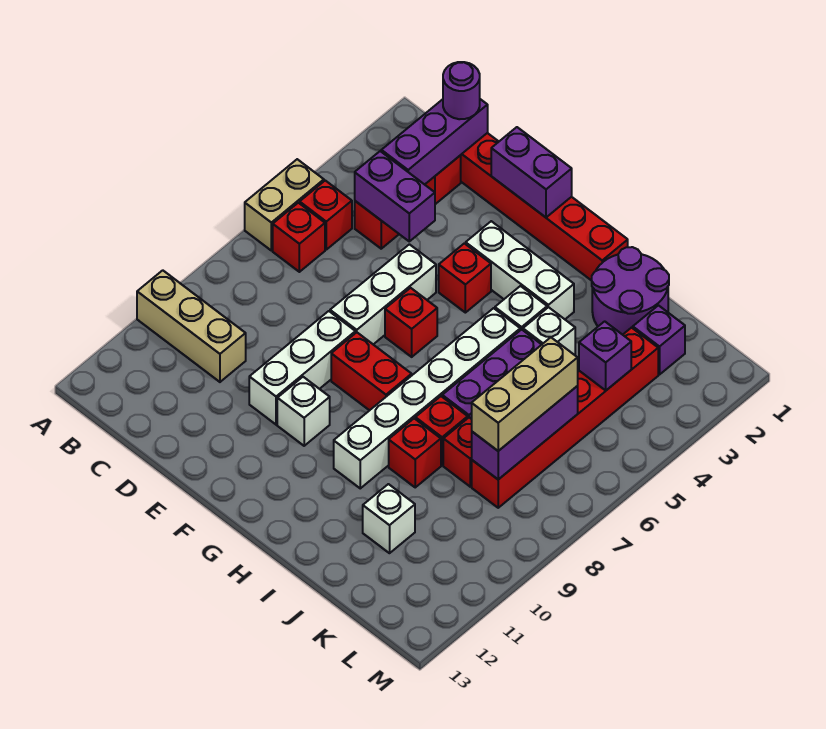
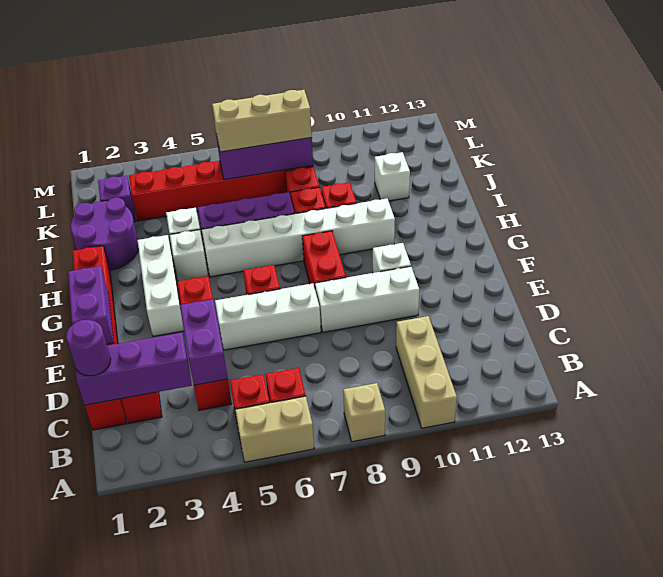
none -> tan brick A8 level 1
purple brick K4 level 2 -> none

